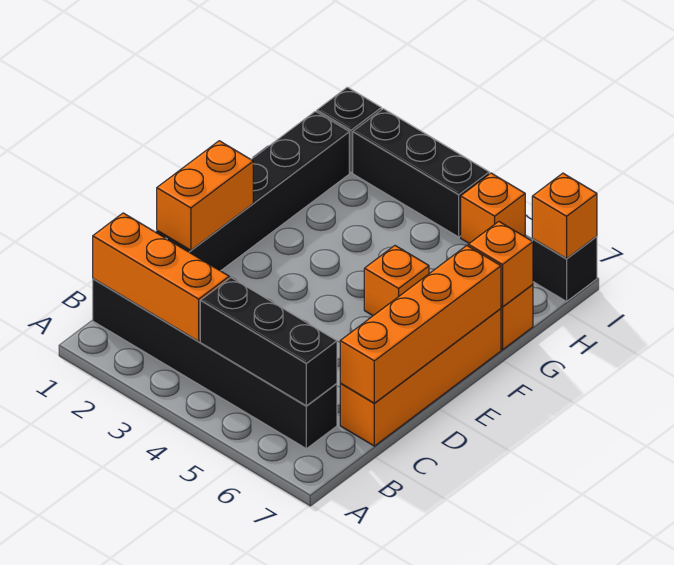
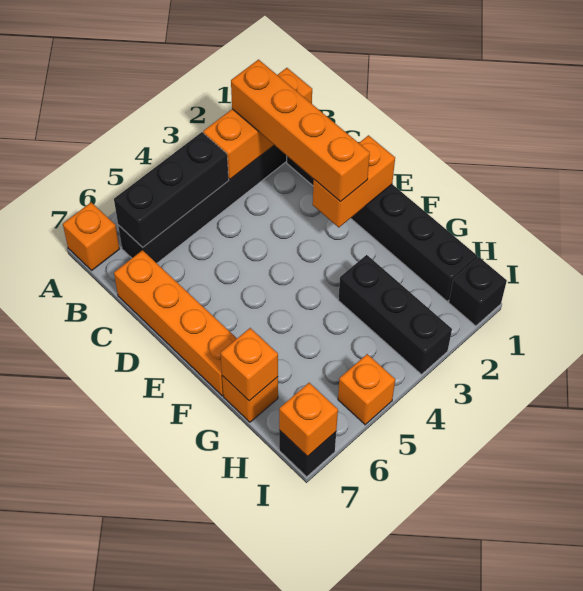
orange brick C7:F7 level 2 -> orange brick B2:E2 level 3
orange brick D1:E1 level 2 -> orange brick E1:E2 level 2
orange brick F5 level 1 -> orange brick A7 level 1
black brick I2:I4 level 1 -> black brick G3:I3 level 1

